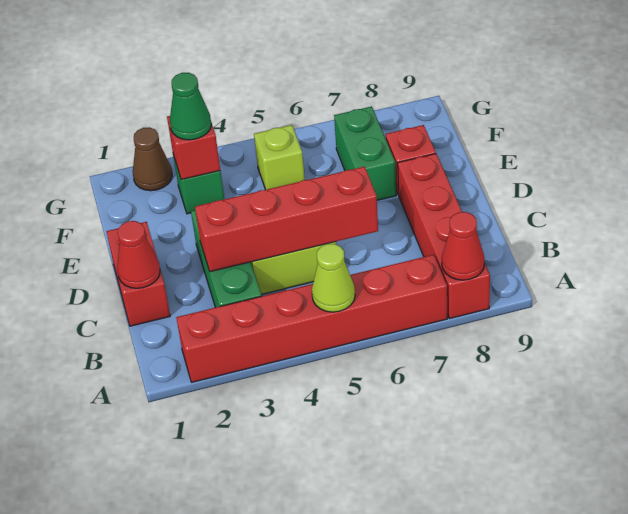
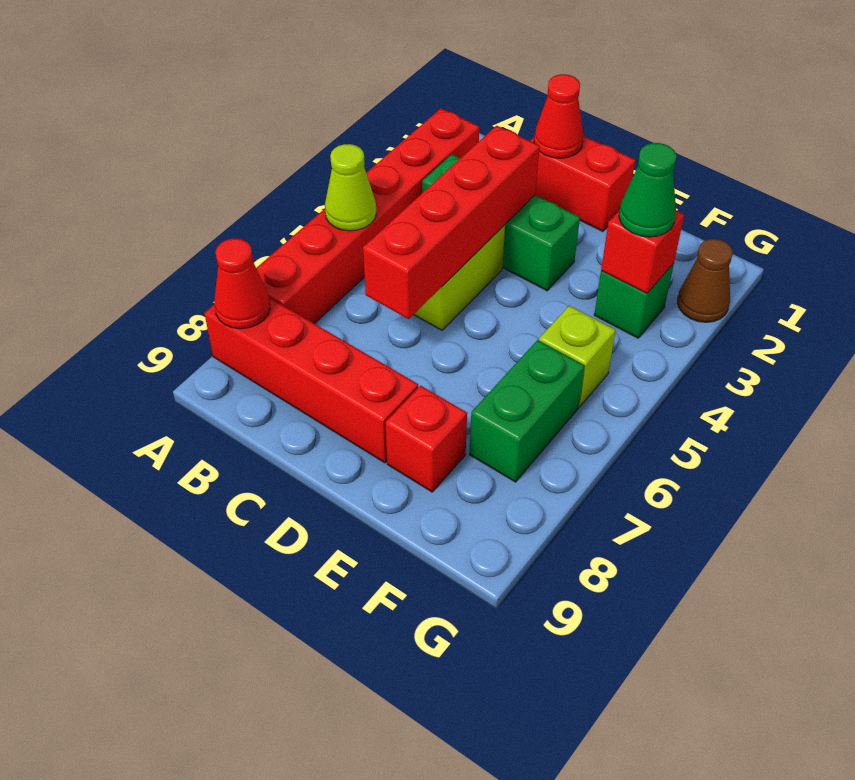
green brick E7:F7 level 1 -> green brick F6:F7 level 1

